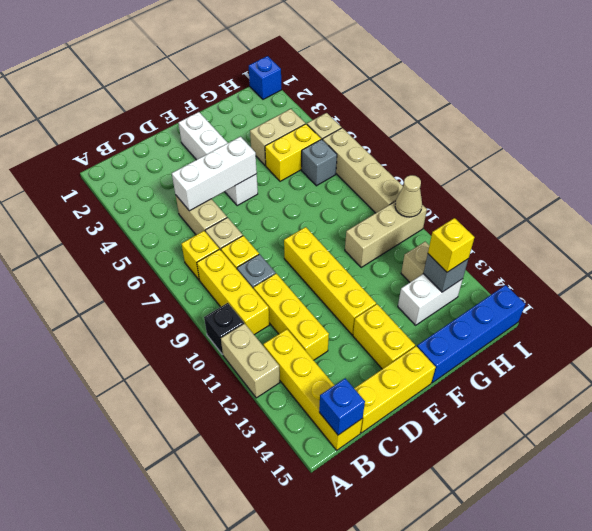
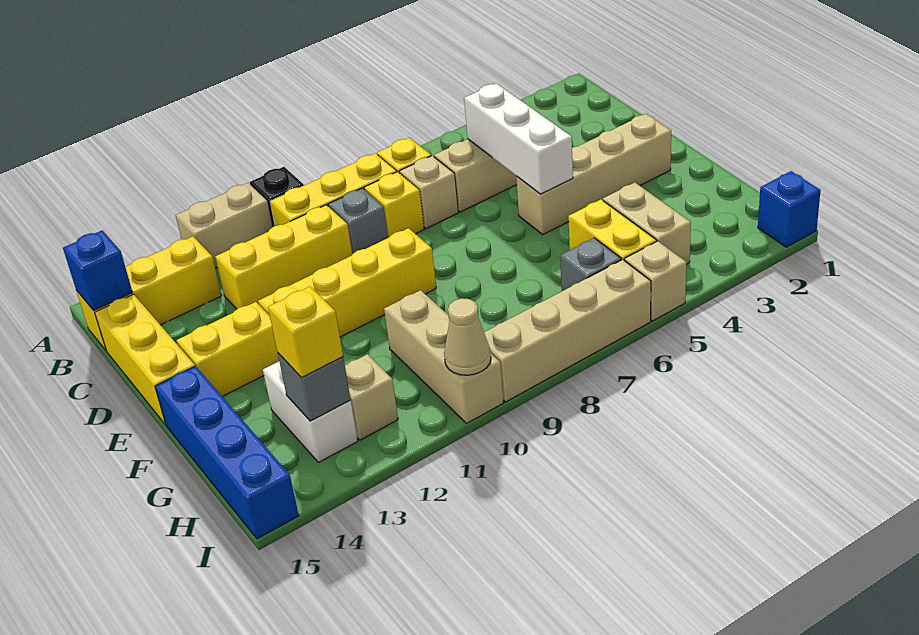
yellow brick B12:B15 level 1 -> yellow brick B13:B15 level 1
white brick E2:E5 level 1 -> tan brick E2:E5 level 1

